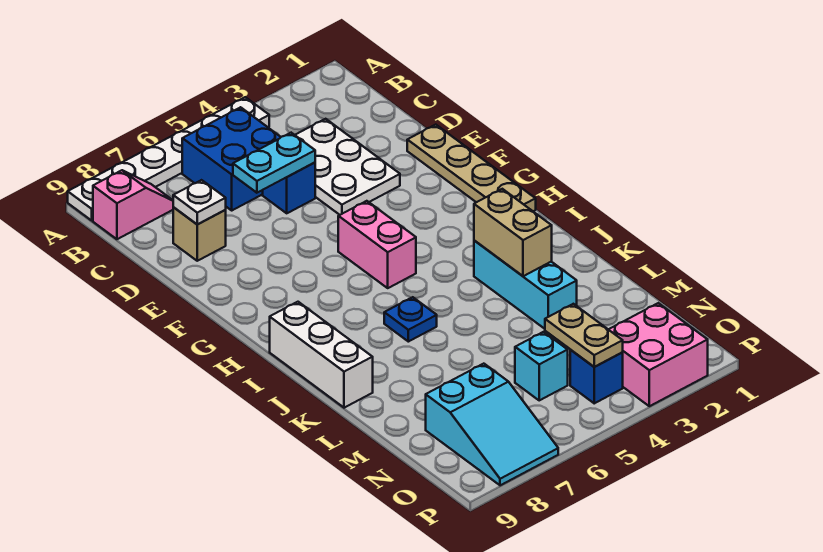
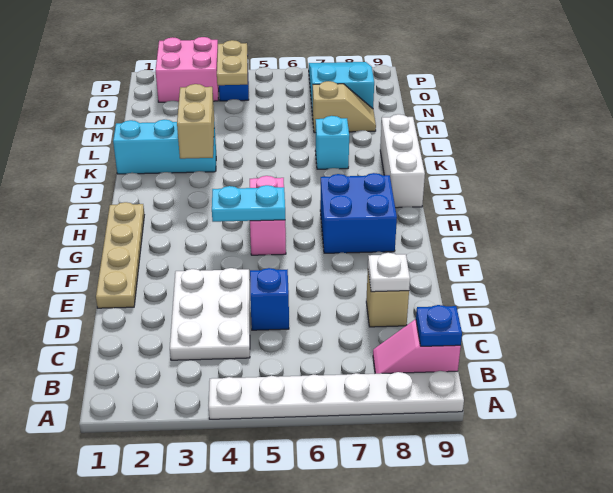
blue brick B5:C6 level 1 -> blue brick G7:H8 level 1
cyan plate D5:D6 level 2 -> cyan plate G4:G5 level 2
cyan brick J3:L3 level 1 -> cyan brick K1:K3 level 1
blue plate J6 level 1 -> blue plate B9 level 2
none -> tan slope M7:M8 level 1 top 7
cyan brick N5 level 1 -> cyan brick K7 level 1

